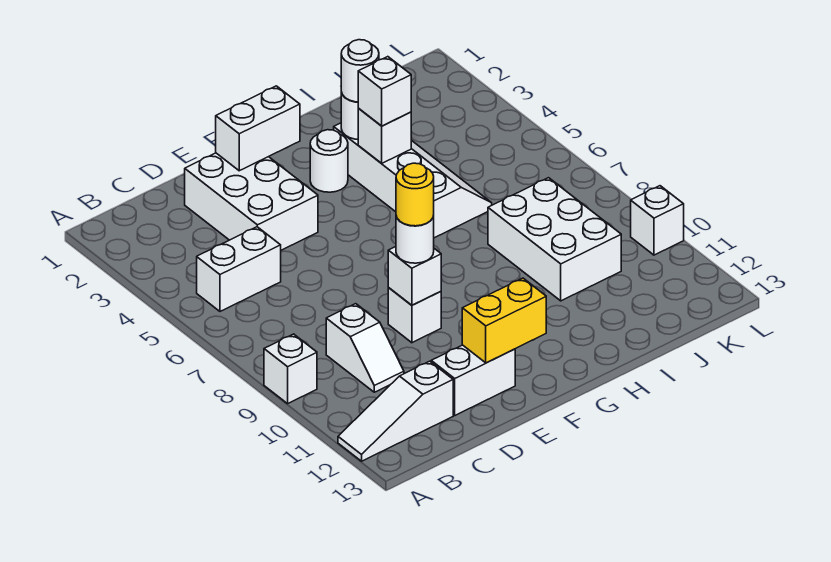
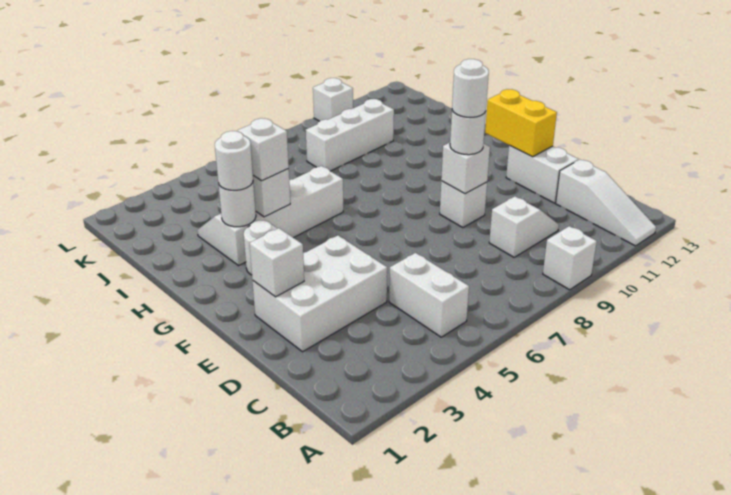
white brick E2:F2 level 2 -> white brick E2 level 2
yellow round brick E9 level 4 -> white round brick E9 level 4
white brick I8:J10 level 1 -> white brick J8:J10 level 1

